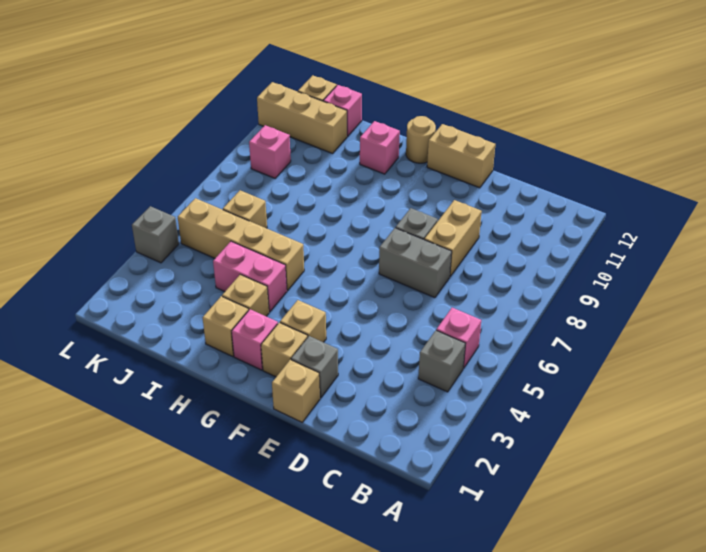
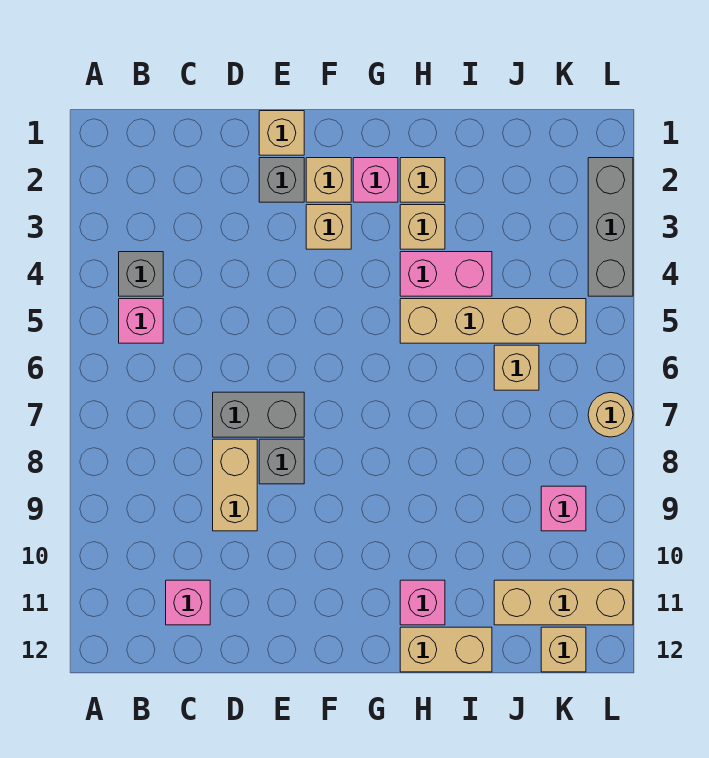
tan brick E12:F12 level 1 -> tan brick H12:I12 level 1
tan round brick G12 level 1 -> tan round brick L7 level 1
pink brick J12 level 1 -> pink brick C11 level 1
grey brick L4 level 1 -> grey brick L2:L4 level 1

